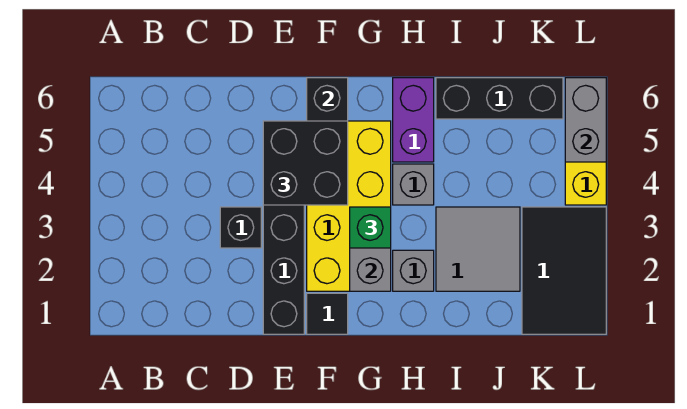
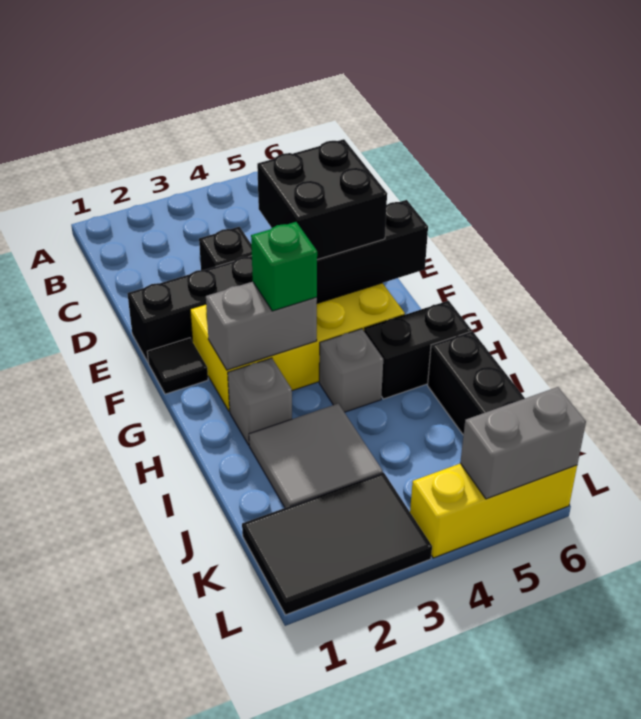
purple brick H5:H6 level 1 -> black brick H5:H6 level 1

